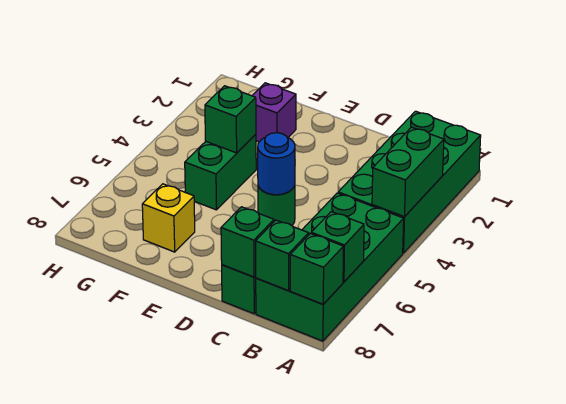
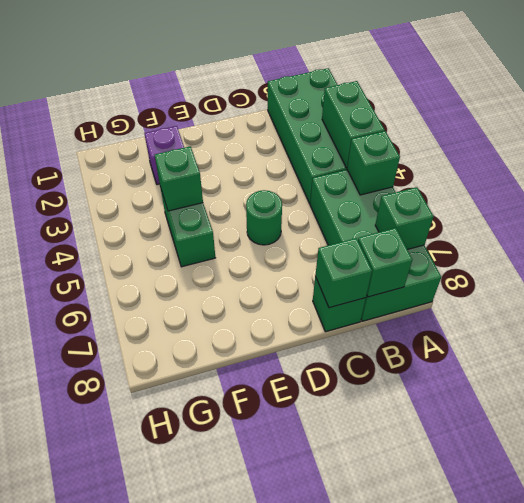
green brick A8 level 2 -> green brick A5 level 2
blue round brick D5 level 2 -> none
yellow brick F7 level 1 -> none

